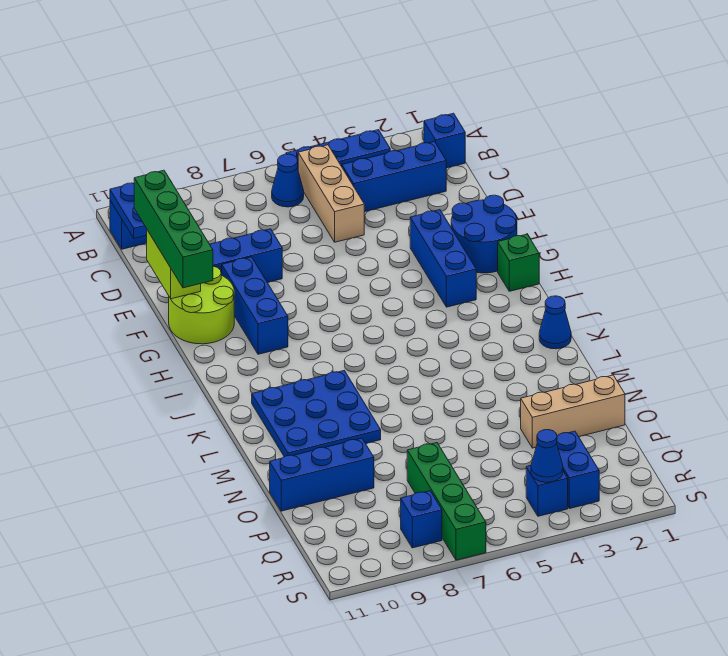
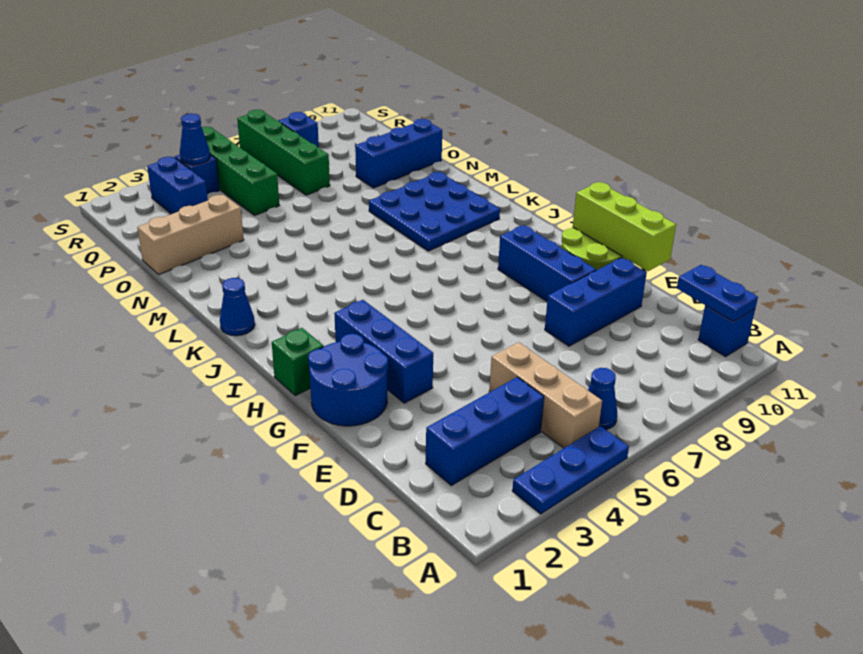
blue brick B1 level 1 -> none
green brick D11:G11 level 3 -> green brick P5:S5 level 1
lime brick E11:F11 level 2 -> lime brick E11:G11 level 2

